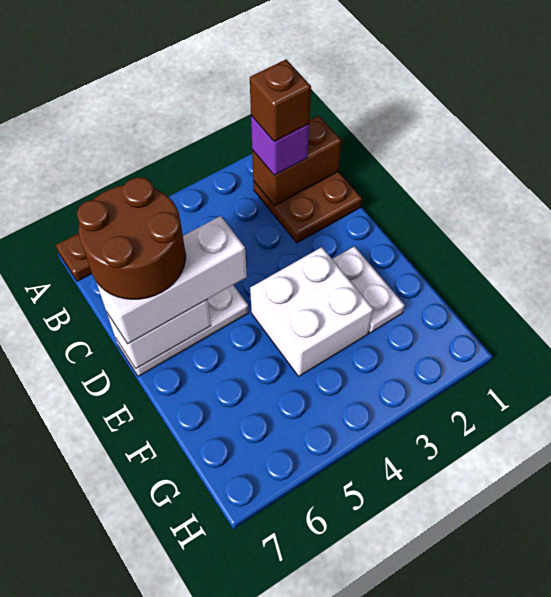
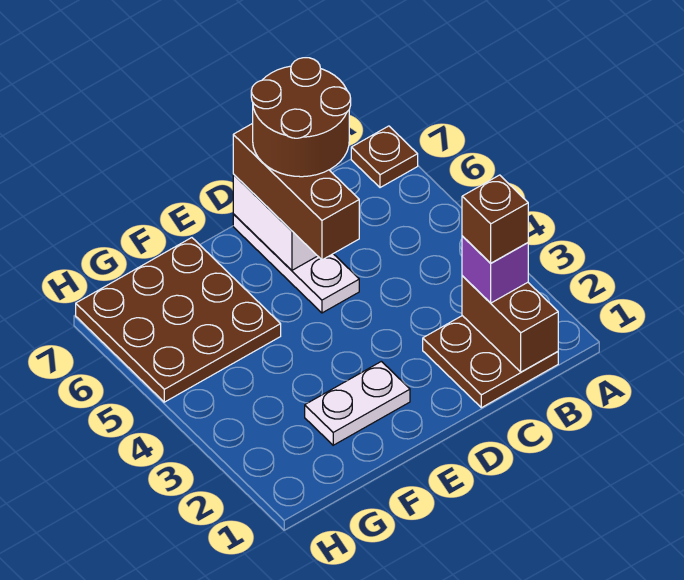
white brick D5:D7 level 3 -> brown brick D5:D7 level 3
white brick E3:F4 level 1 -> none
none -> brown plate F5:H7 level 1

